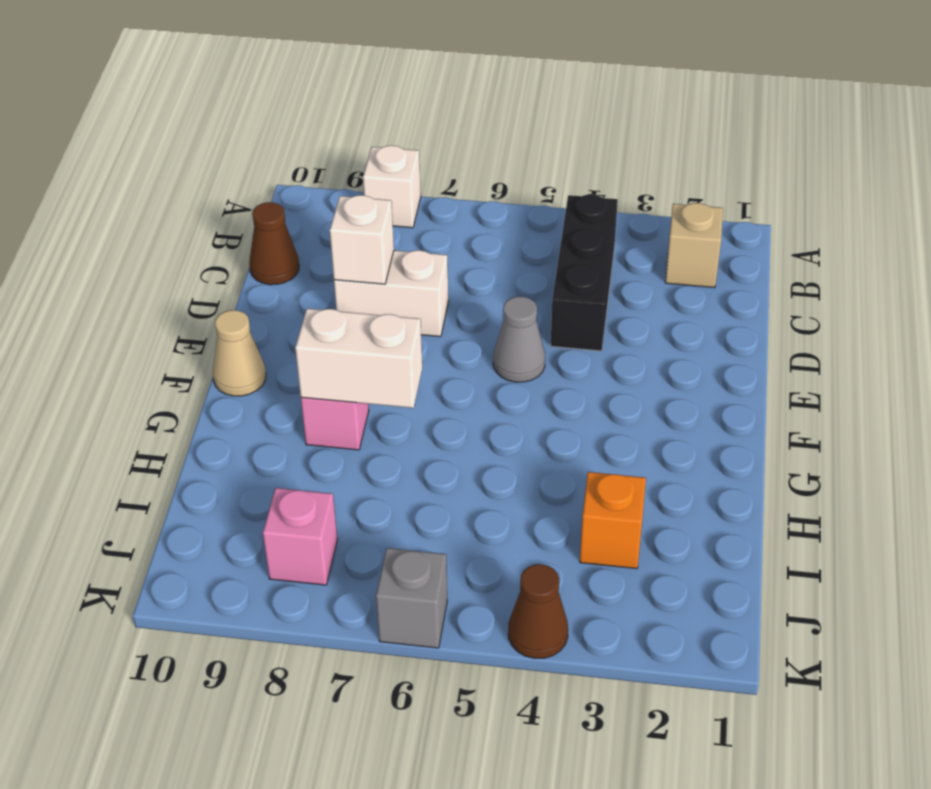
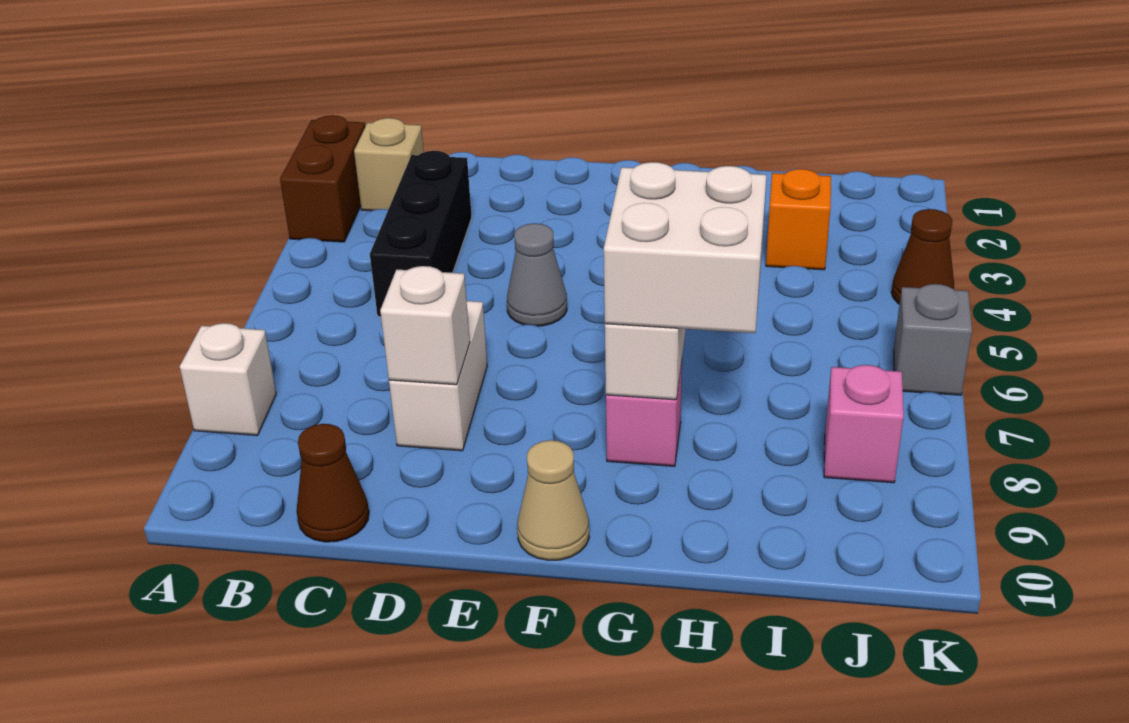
none -> brown brick A2:A3 level 1
black brick B4:D4 level 1 -> black brick C3:C5 level 1
none -> white brick G7:H8 level 3

